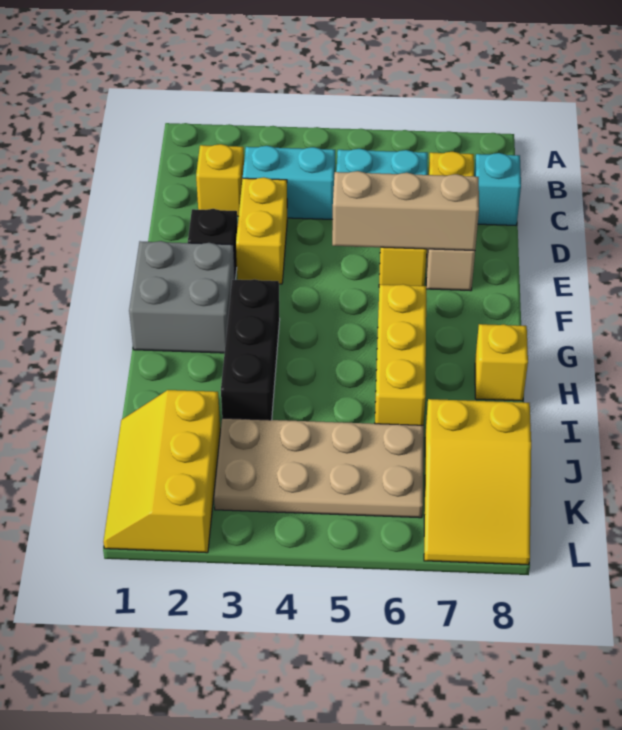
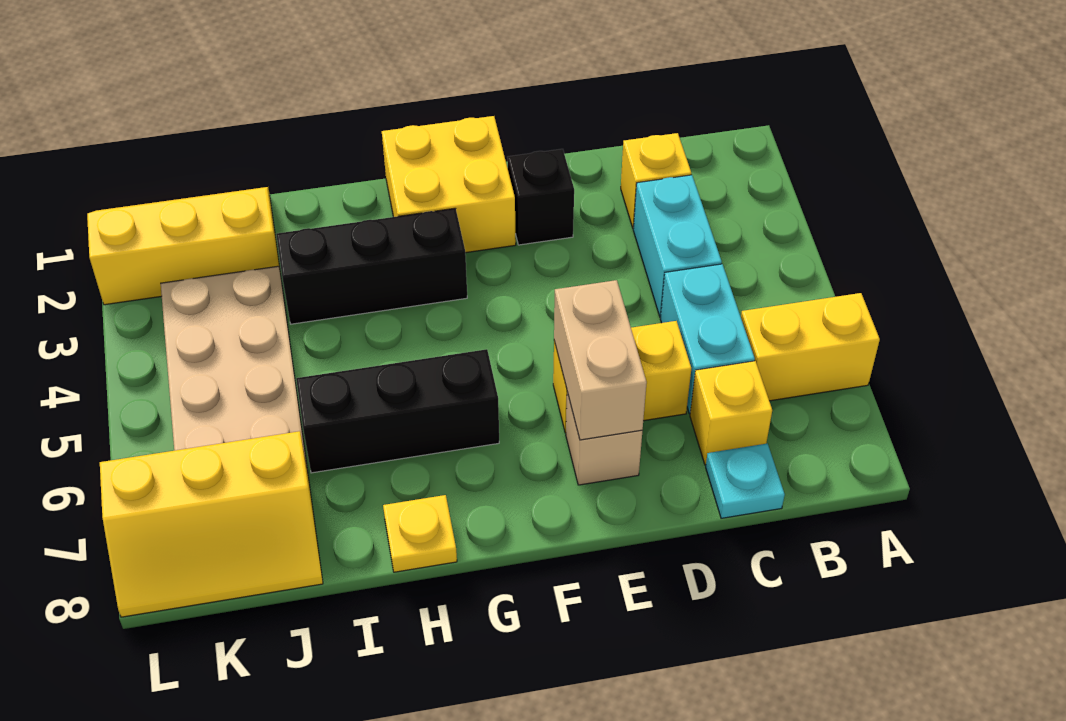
cyan brick C8 level 1 -> cyan plate C8 level 1
yellow brick D3:E3 level 1 -> yellow brick A6:B6 level 1
tan brick E5:E7 level 2 -> tan brick E6:E7 level 2
grey brick F1:G2 level 1 -> yellow brick F1:G2 level 1
yellow brick G6:I6 level 1 -> black brick G6:I6 level 1
yellow brick H8 level 1 -> yellow plate H8 level 1
yellow slope J7:L8 level 1 top J -> yellow slope J7:L8 level 1 top 7

